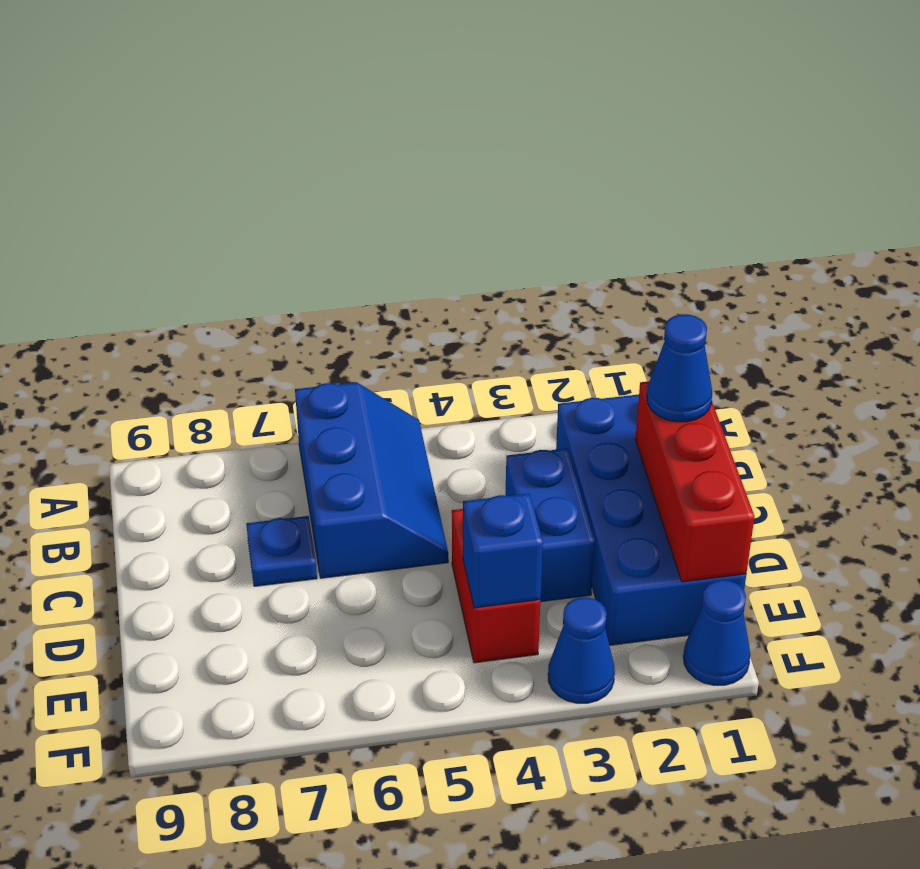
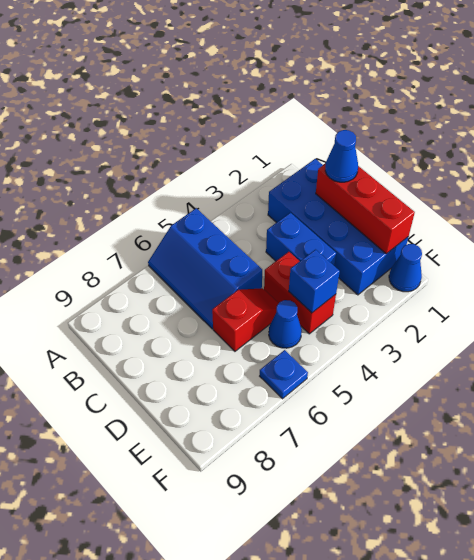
blue slope A5:C6 level 1 top 6 -> blue slope A5:C6 level 1 top 5
blue plate C7 level 1 -> blue plate F6 level 1
none -> red slope D5:D6 level 1 top 6
blue cone F3 level 1 -> blue cone E5 level 1

